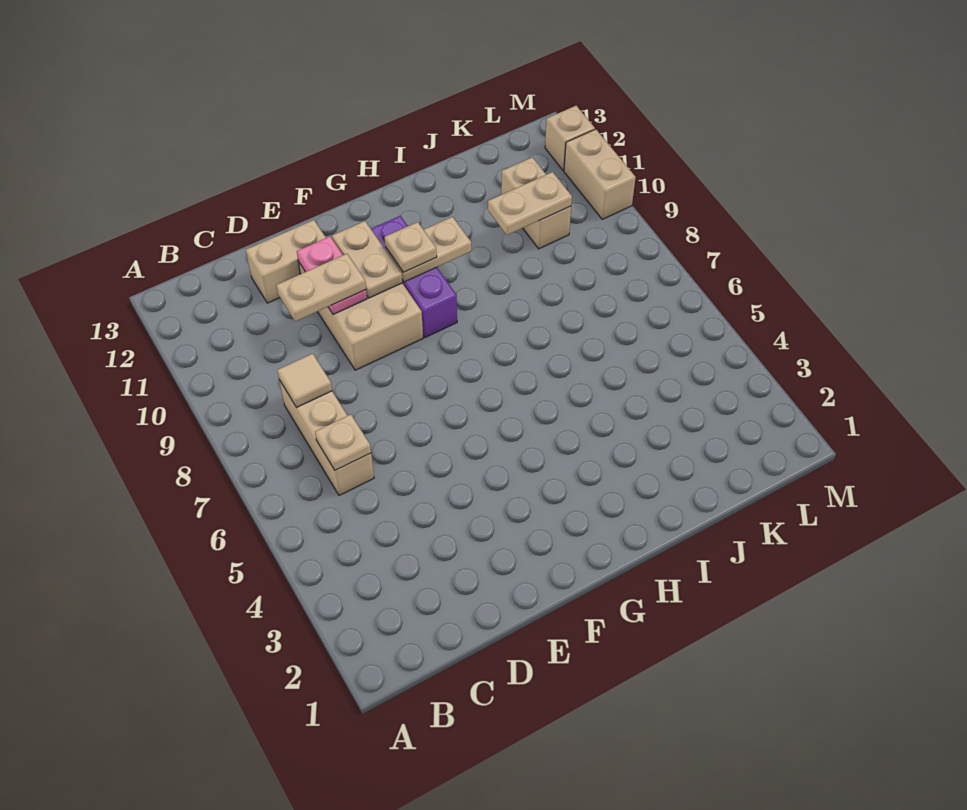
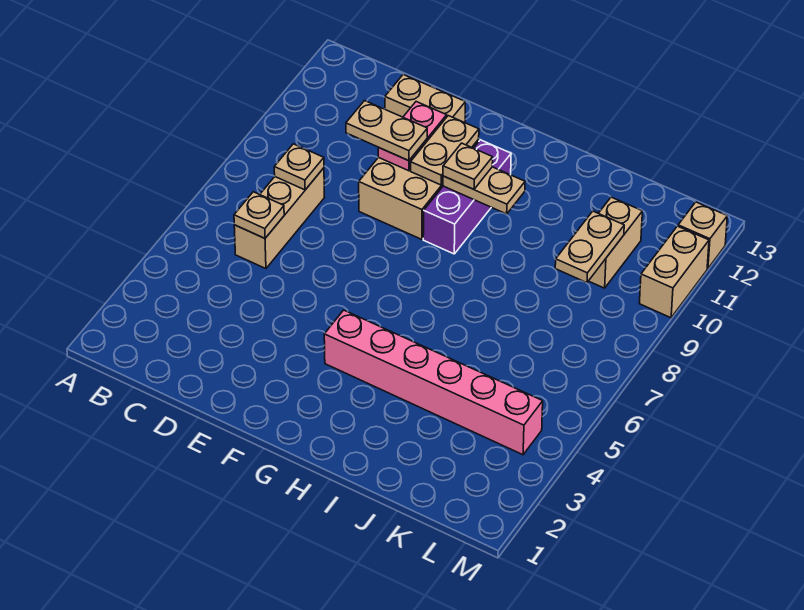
tan tile C8 level 2 -> tan plate C8 level 2
none -> pink brick G4:L4 level 1
tan plate J10:K10 level 2 -> tan plate K9:K10 level 2

